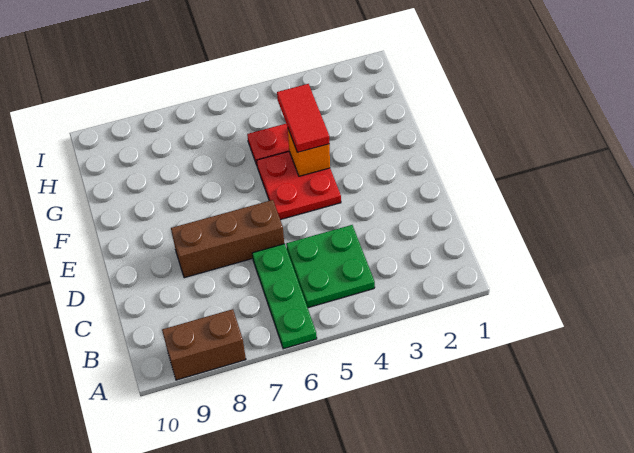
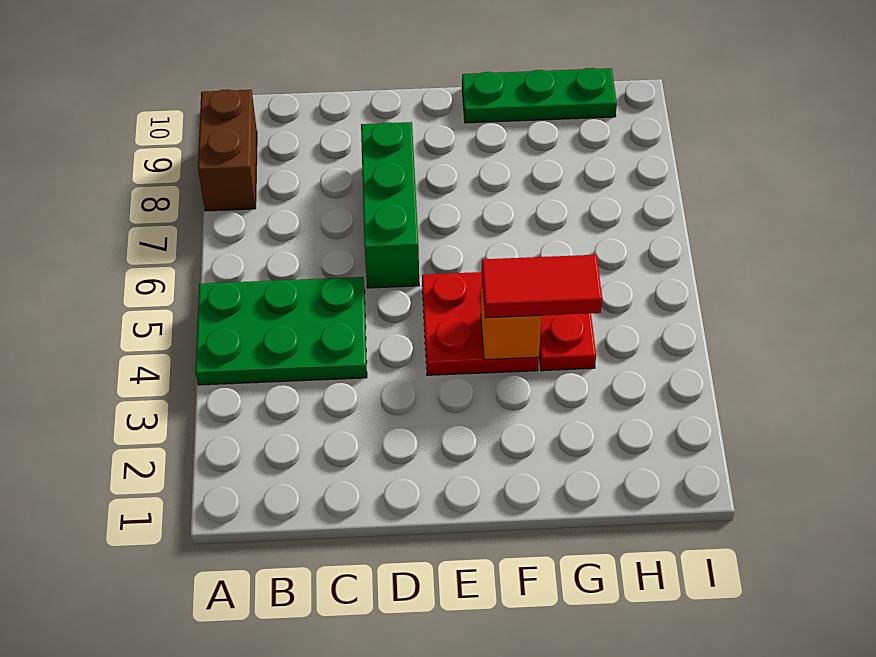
green plate A6:C6 level 1 -> green plate F10:H10 level 1
green plate B4:C5 level 1 -> green plate A4:C5 level 1
brown brick D6:D8 level 1 -> green brick D6:D8 level 1

